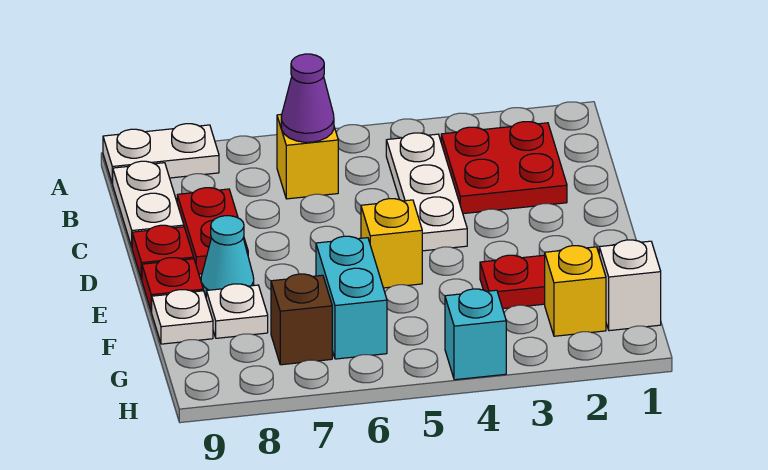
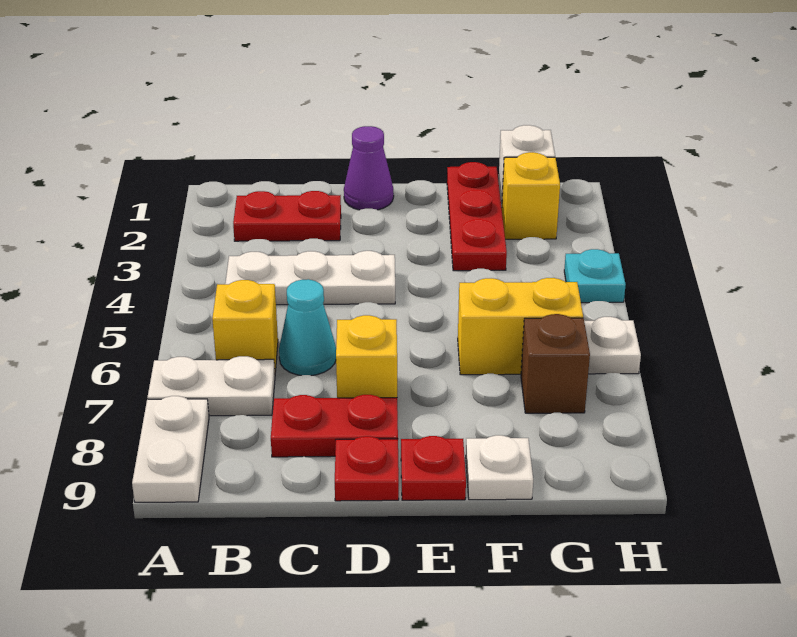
red plate B2:C3 level 1 -> red plate B2:C2 level 1
purple cone B6 level 2 -> purple cone D1 level 1
white plate B9:C9 level 1 -> white plate A7:B7 level 1
yellow brick E5 level 1 -> yellow brick D7 level 1
cyan cone E8 level 1 -> cyan cone C6 level 1
cyan brick F6:G6 level 1 -> yellow brick F6:G6 level 1
white plate F8 level 1 -> white plate H6 level 1
cyan brick H4 level 1 -> cyan plate H4 level 1

